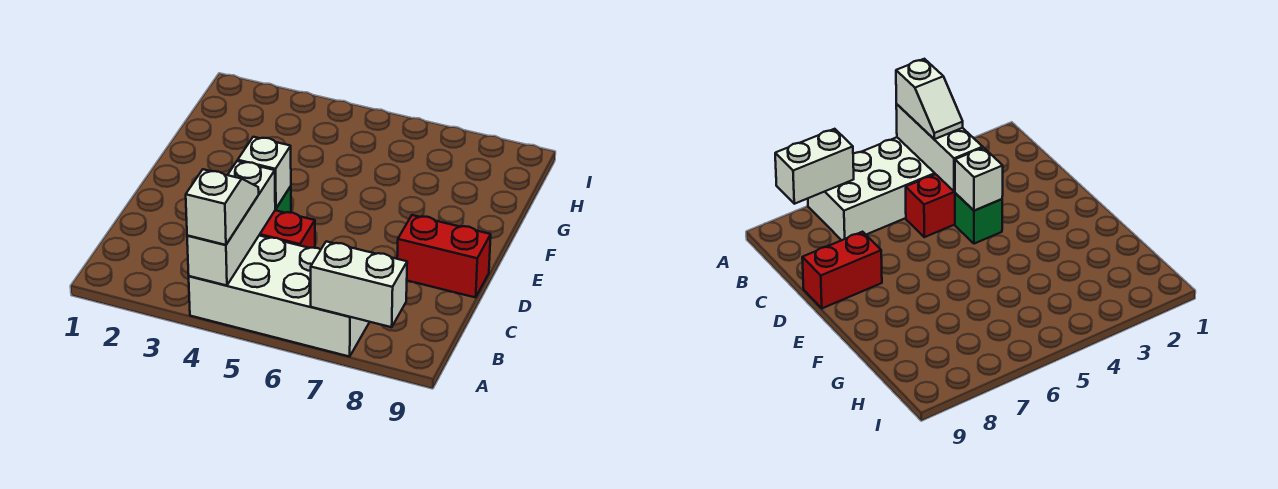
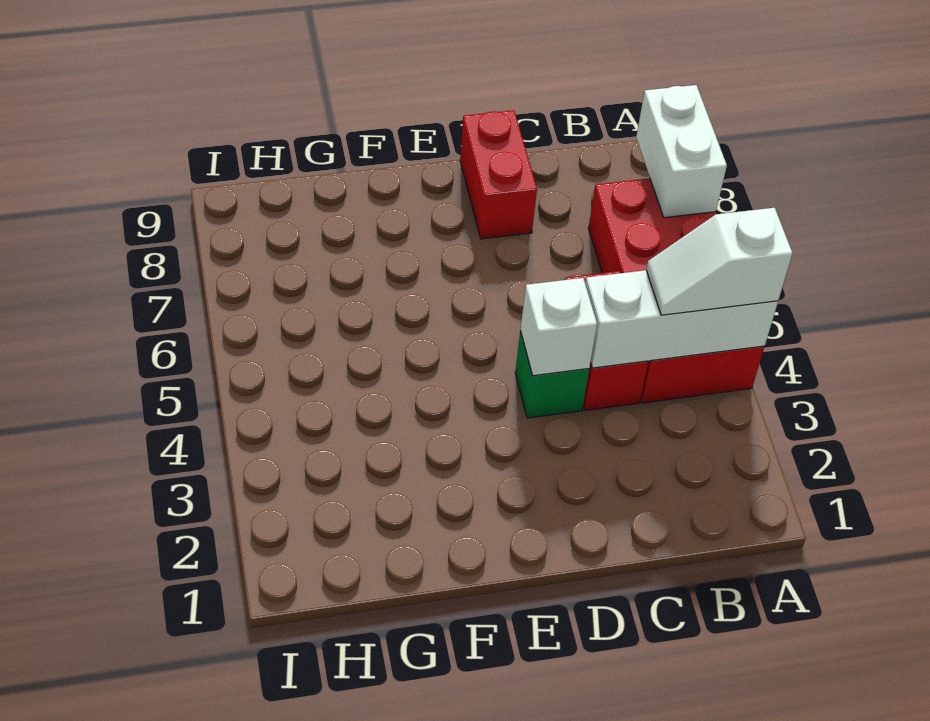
white brick A4:B7 level 1 -> red brick A4:B7 level 1

